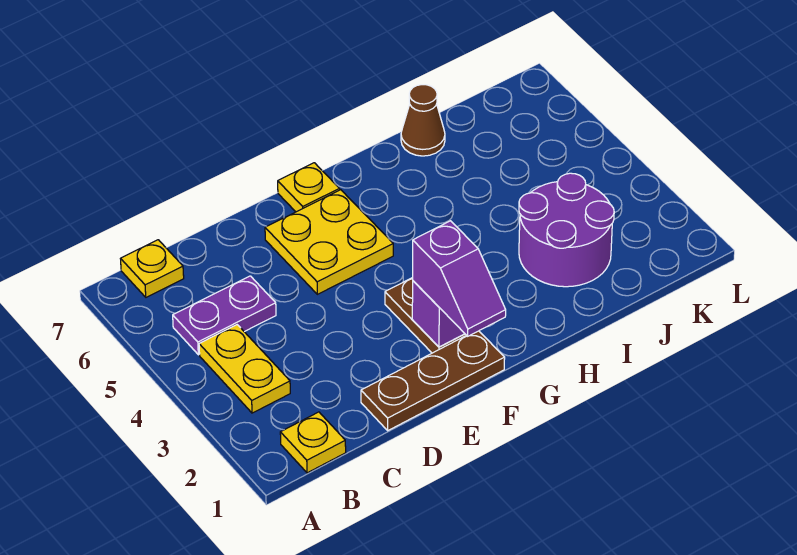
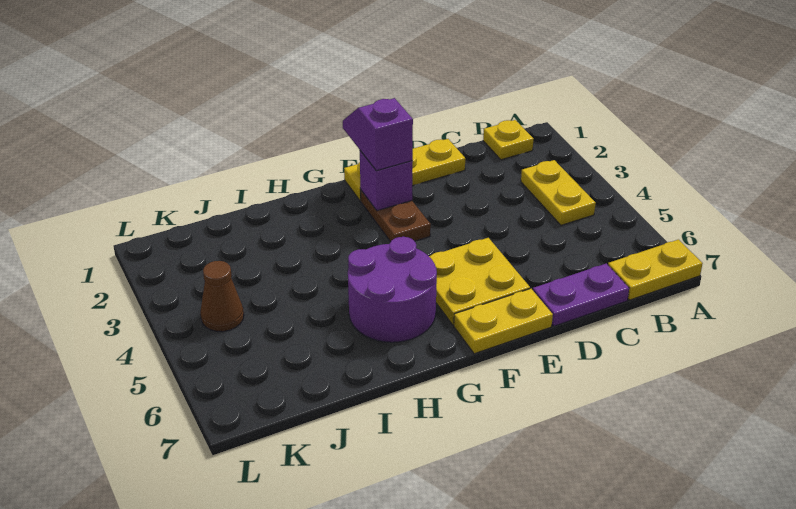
purple plate B5:C5 level 1 -> purple plate C7:D7 level 1
yellow plate B7 level 1 -> yellow plate A7:B7 level 1
brown plate D1:F1 level 1 -> yellow plate D1:F1 level 1
yellow plate F7 level 1 -> yellow plate E7:F7 level 1
purple round brick I2:J3 level 1 -> purple round brick G5:H6 level 1
brown cone I7 level 1 -> brown cone K4 level 1

